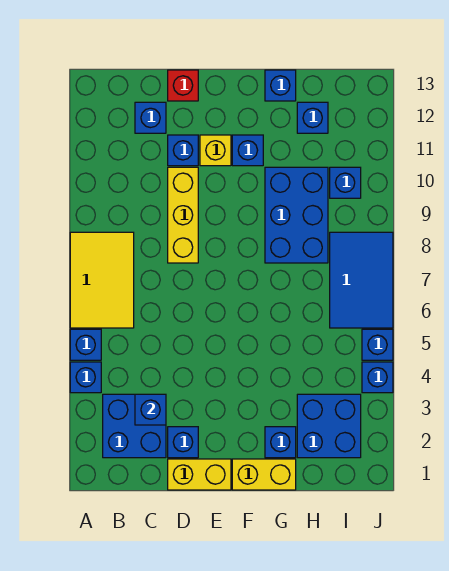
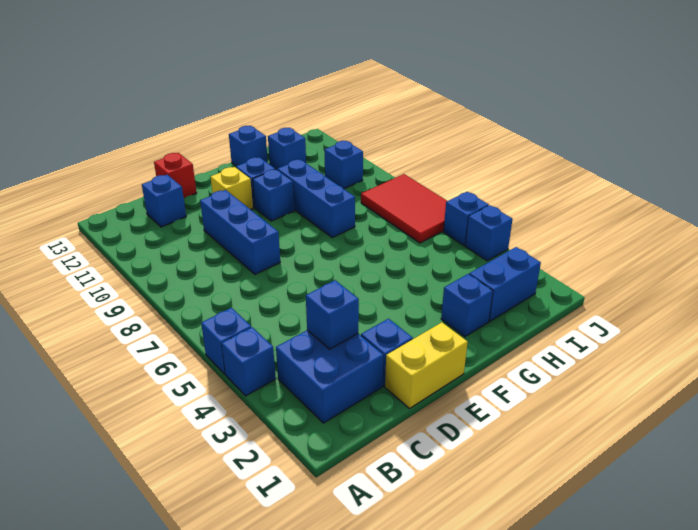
yellow tile A6:B8 level 1 -> none
yellow brick D8:D10 level 1 -> blue brick D8:D10 level 1
blue brick D11 level 1 -> blue brick F10 level 1
yellow brick F1:G1 level 1 -> none
blue brick G8:H10 level 1 -> blue brick G8:G10 level 1
blue brick H2:I3 level 1 -> blue brick H2:I2 level 1
blue tile I6:J8 level 1 -> red tile I6:J8 level 1

